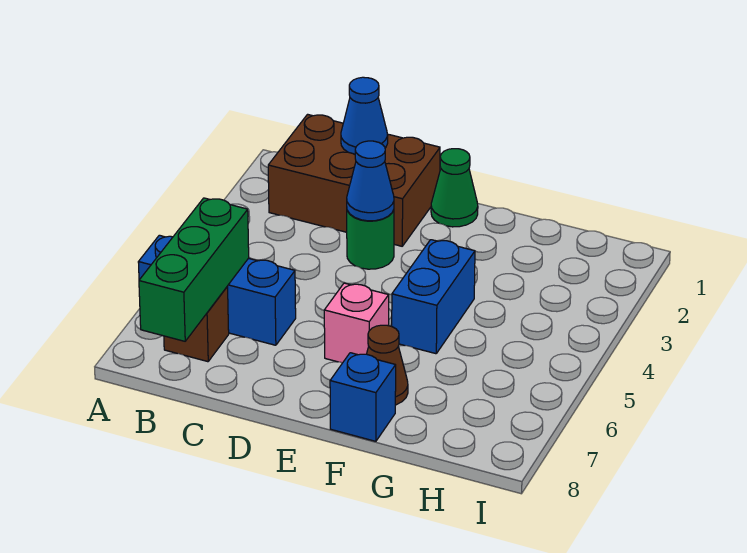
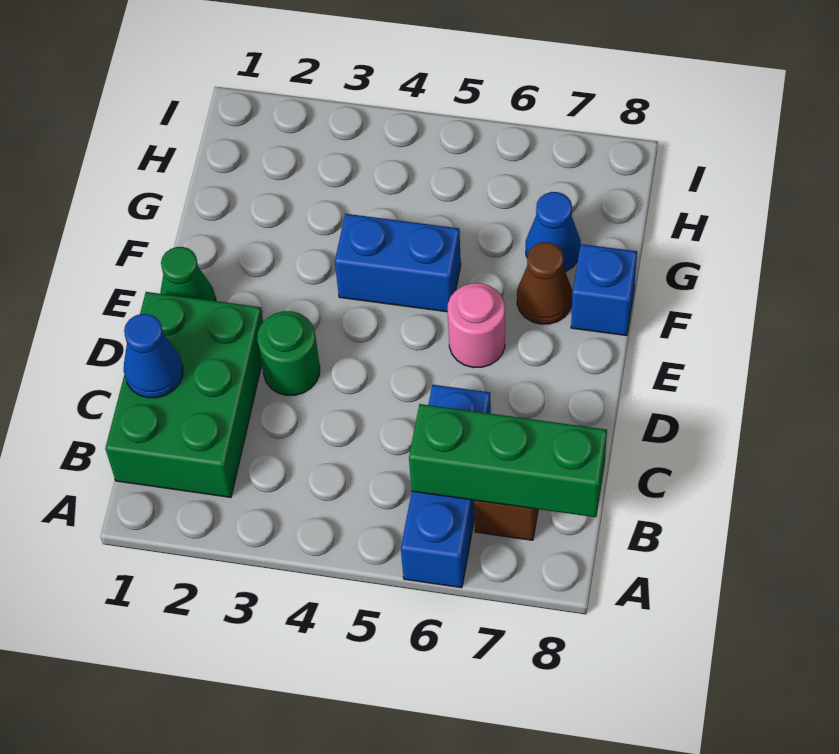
brown brick B1:D2 level 1 -> green brick B1:D2 level 1
blue cone D3 level 2 -> blue cone G7 level 1
pink brick E6 level 1 -> pink round brick E6 level 1

